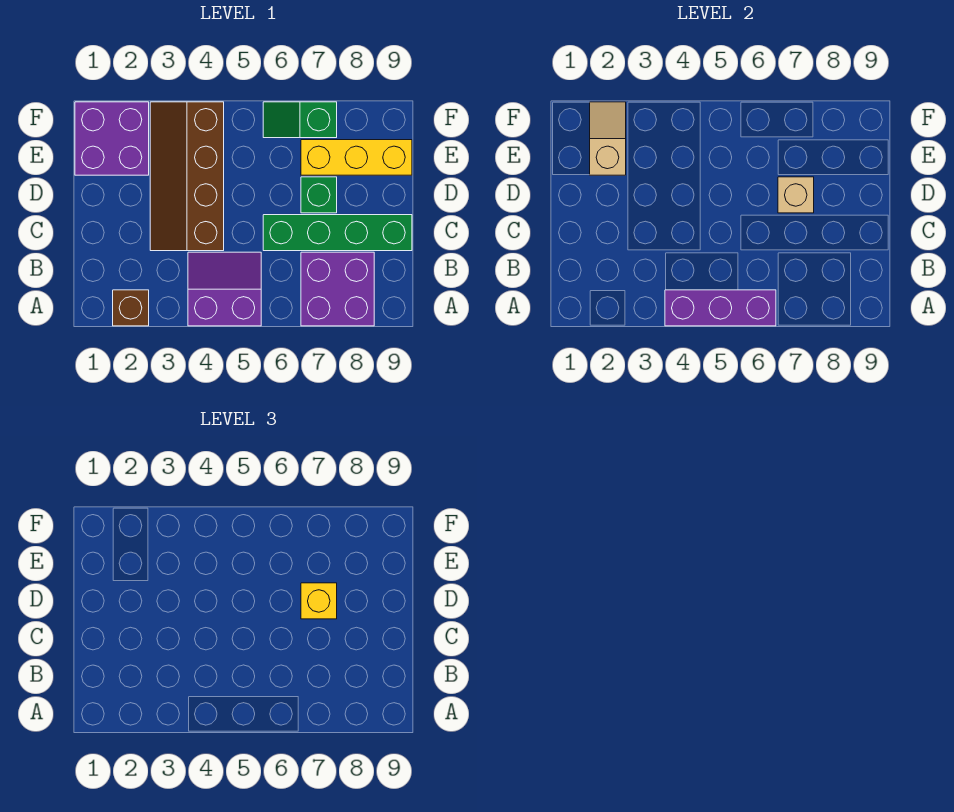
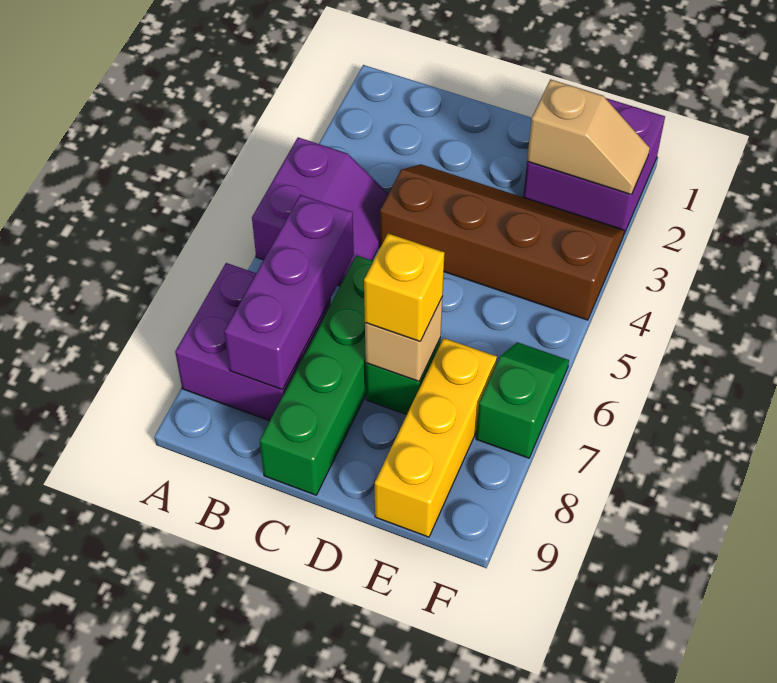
brown brick A2 level 1 -> none
purple brick A4:A6 level 2 -> purple brick B6:B8 level 2

